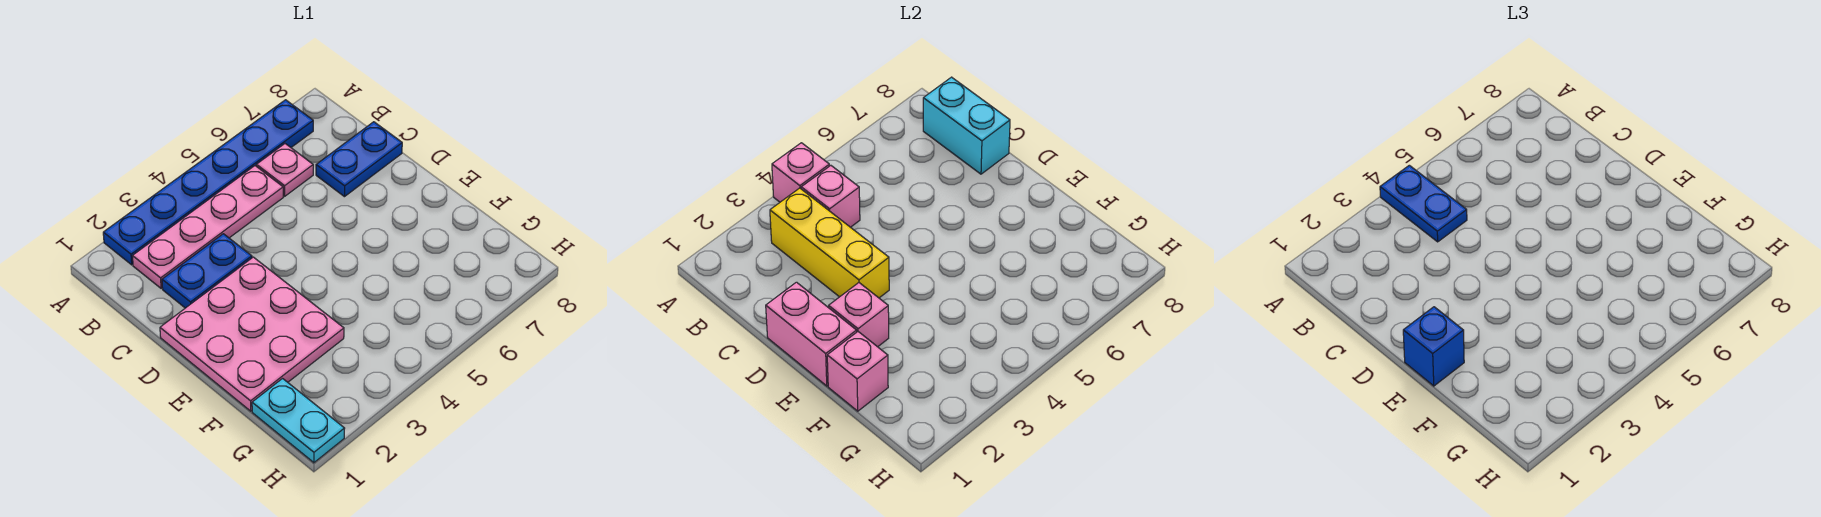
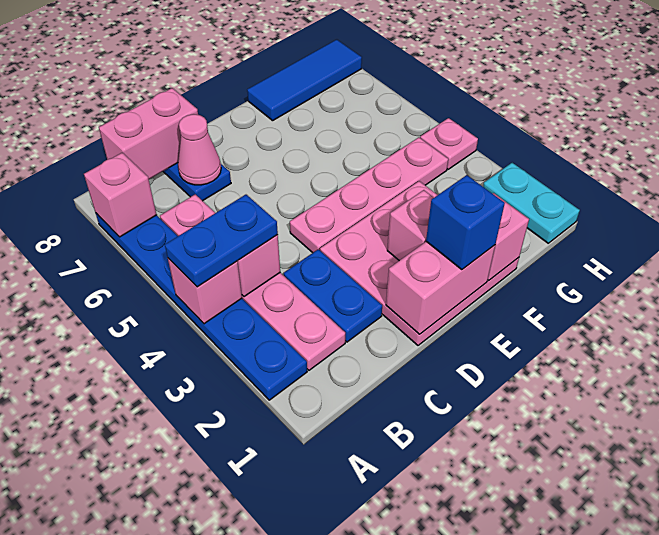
none -> pink brick A7 level 2
yellow brick B3:D3 level 2 -> none
cyan brick B8:C8 level 2 -> pink brick B8:C8 level 2
none -> pink cone C7 level 2
none -> pink plate D4:G4 level 1
none -> blue tile F8:H8 level 1
cyan plate G1:H1 level 1 -> cyan plate H1:H2 level 1
none -> pink plate H4 level 1

